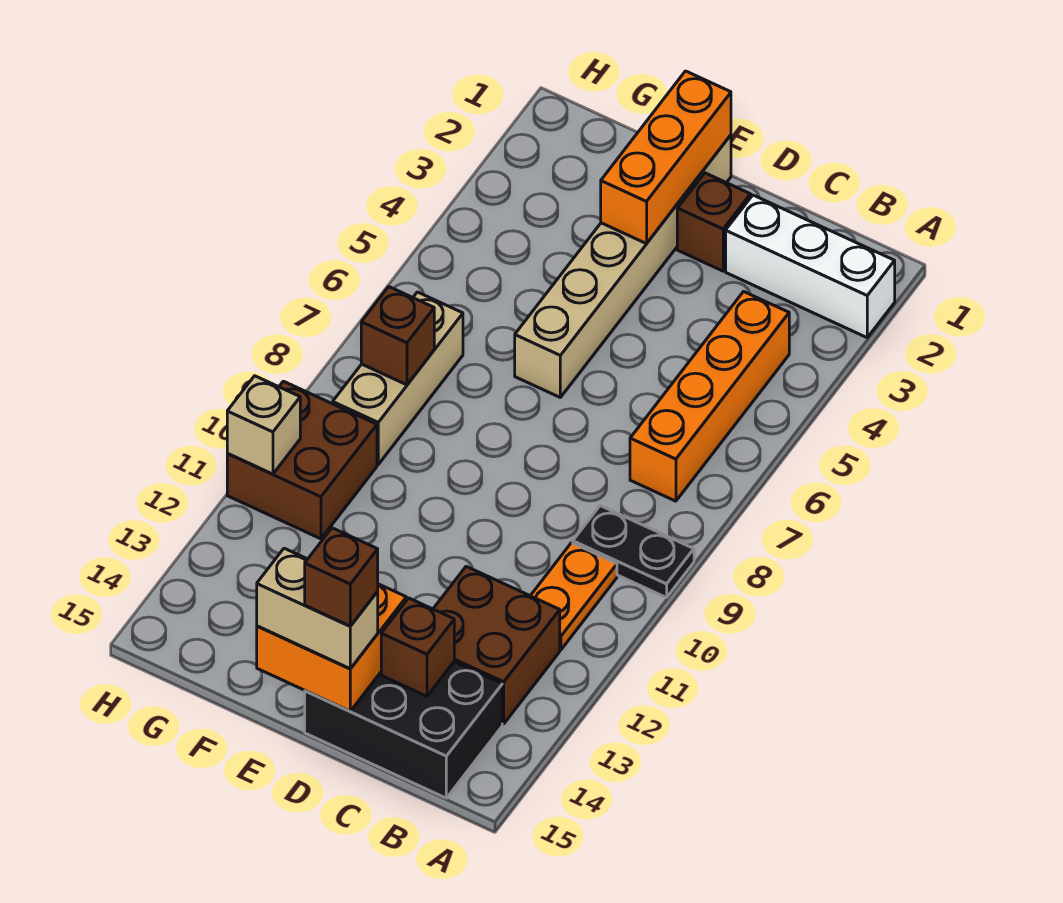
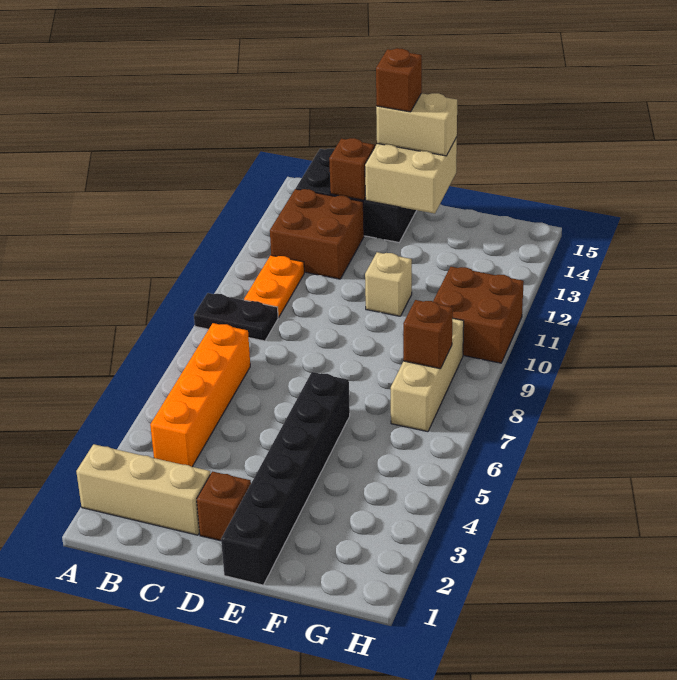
white brick A2:C2 level 1 -> tan brick A2:C2 level 1
orange brick D14:E15 level 2 -> tan brick D14:E15 level 2
tan brick E1:E6 level 1 -> black brick E1:E6 level 1
orange brick E1:E3 level 2 -> none
tan brick H11 level 2 -> tan brick E11 level 1

